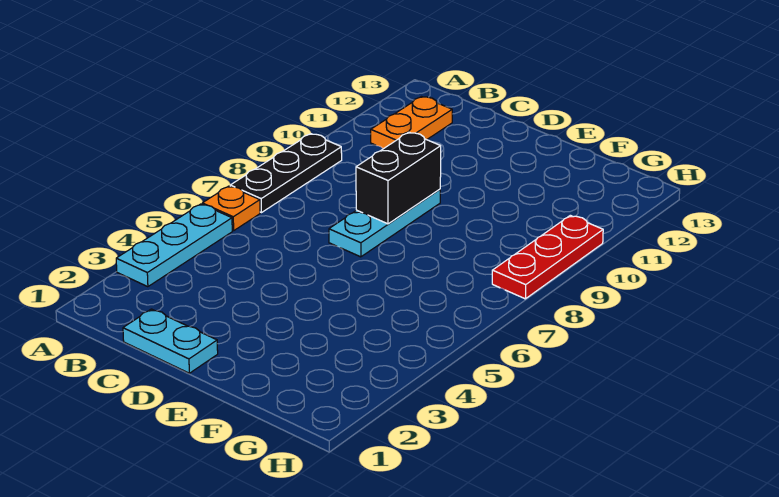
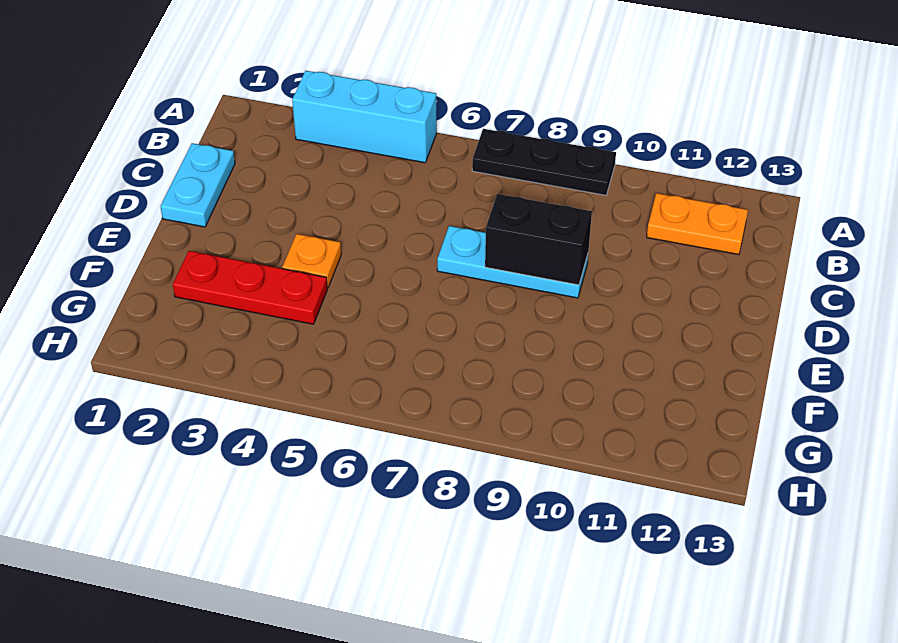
cyan plate A3:A5 level 1 -> cyan brick A3:A5 level 1
orange plate A6 level 1 -> orange plate E4 level 1
red plate H8:H10 level 1 -> red plate F2:F4 level 1

